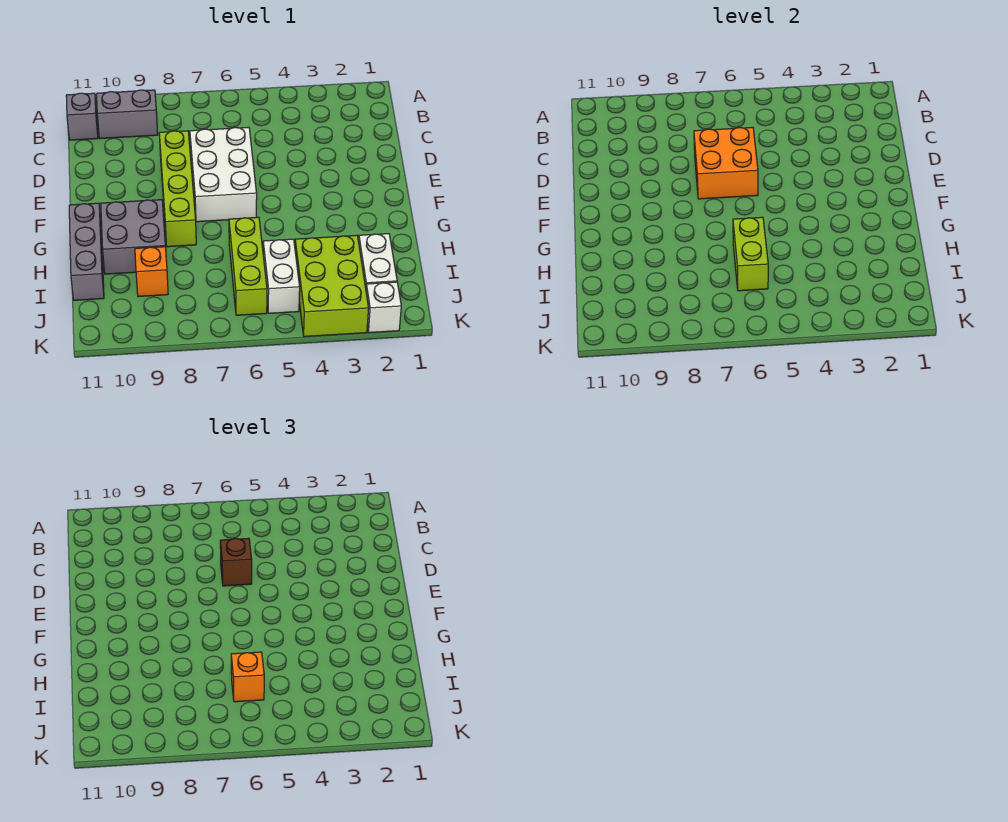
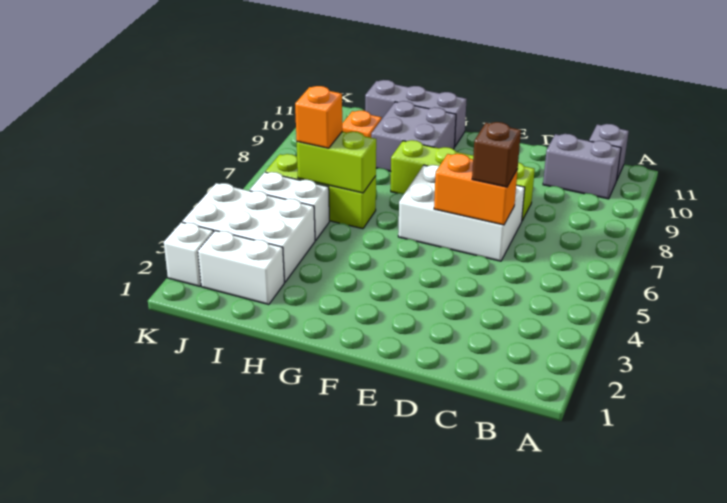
grey brick B9:B10 level 1 -> grey brick B10:C10 level 1
orange brick D6:E7 level 2 -> orange brick D6:E6 level 2
lime brick I3:K4 level 1 -> white brick I3:K4 level 1

